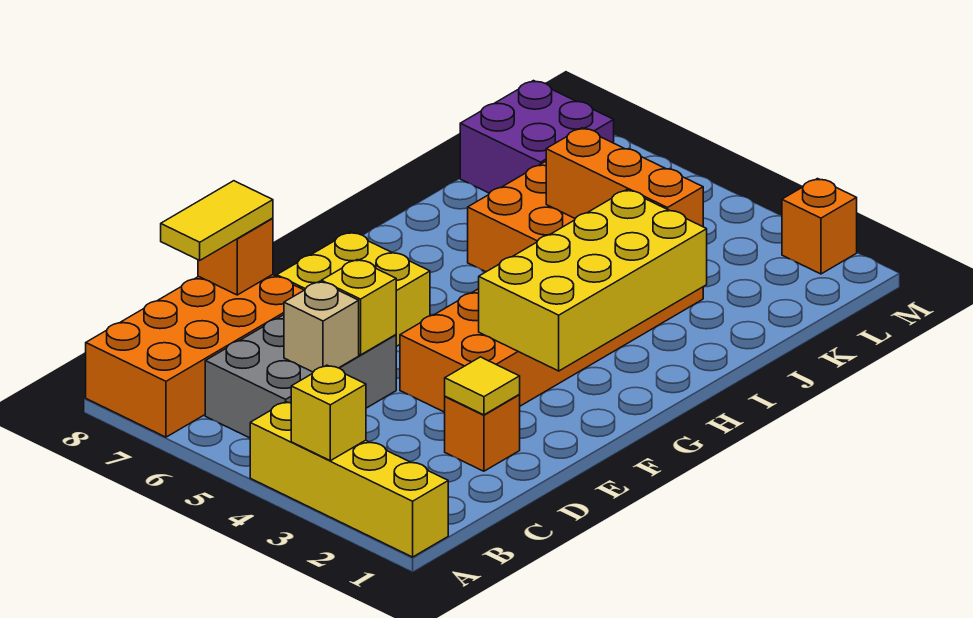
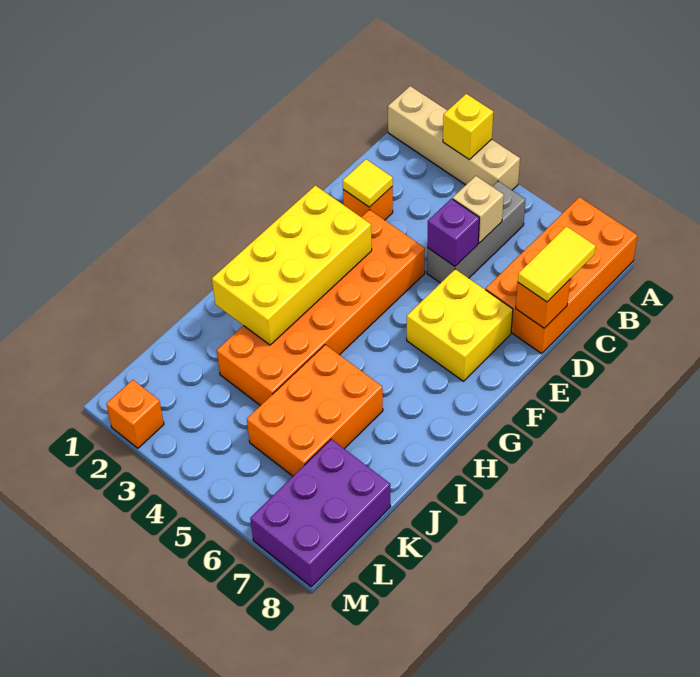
yellow brick A1:A4 level 1 -> tan brick A1:A4 level 1
grey brick B5:D6 level 1 -> grey brick B5:D5 level 1
yellow brick D5 level 2 -> purple brick D5 level 2
orange brick J3:J5 level 2 -> none
purple brick K7:L8 level 1 -> purple brick K7:M8 level 1

